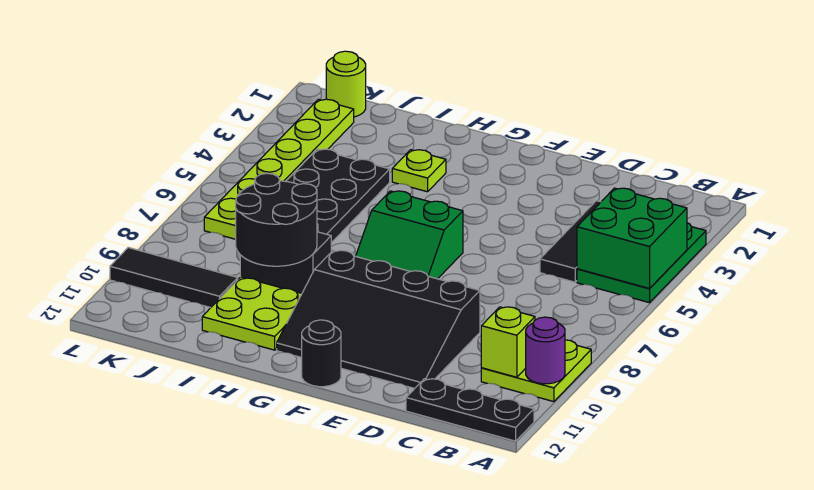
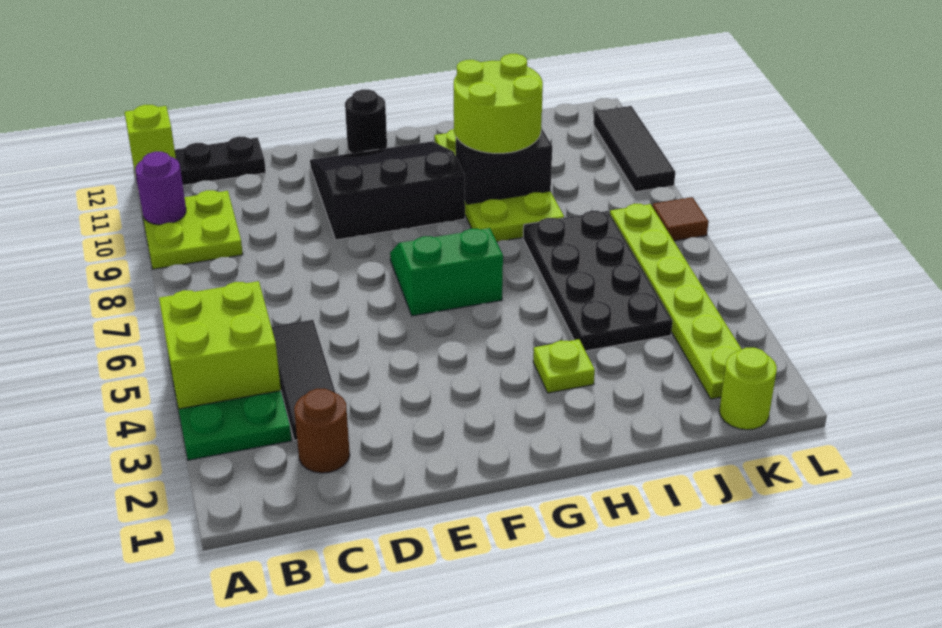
green brick A4:B5 level 2 -> lime brick A4:B5 level 2
lime brick B10 level 2 -> lime brick A12 level 2
none -> brown round brick C2 level 1
black slope D9:G11 level 1 top 9 -> black slope E9:G11 level 1 top 9
black round brick H9:I10 level 3 -> lime round brick H9:I10 level 3
black tile J10:L10 level 1 -> black tile L9:L11 level 1
none -> brown tile L7 level 1

